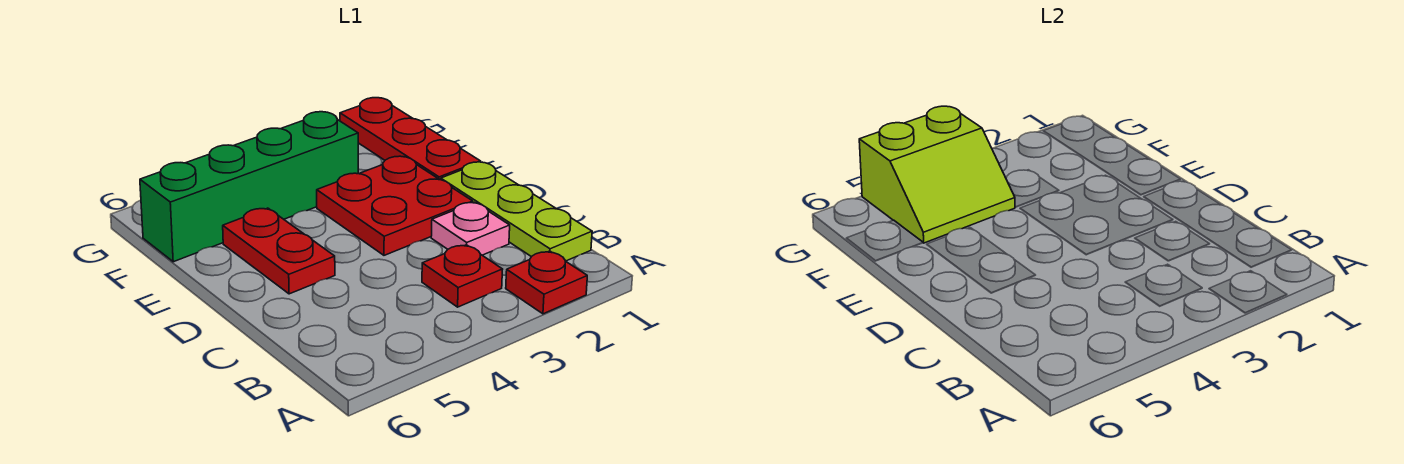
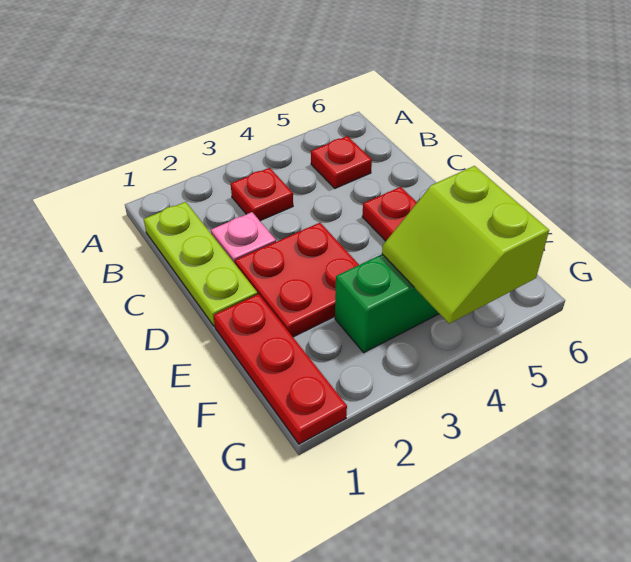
red plate A2 level 1 -> red plate B5 level 1
lime slope F4:G5 level 2 top G -> lime slope F4:G5 level 2 top 5

